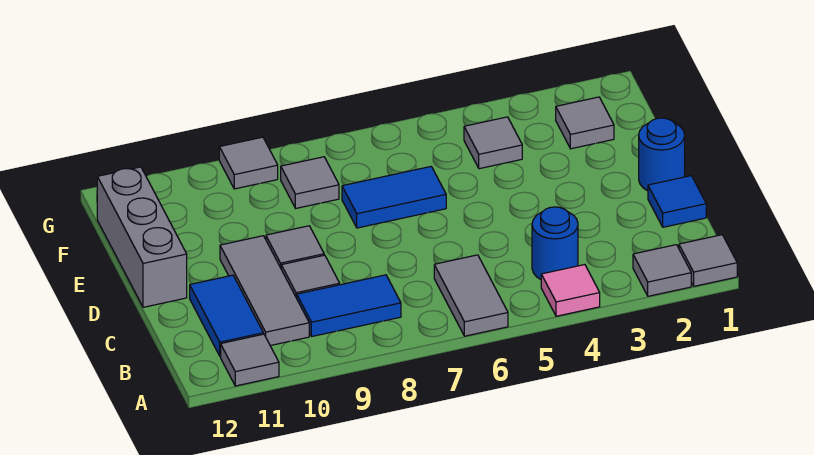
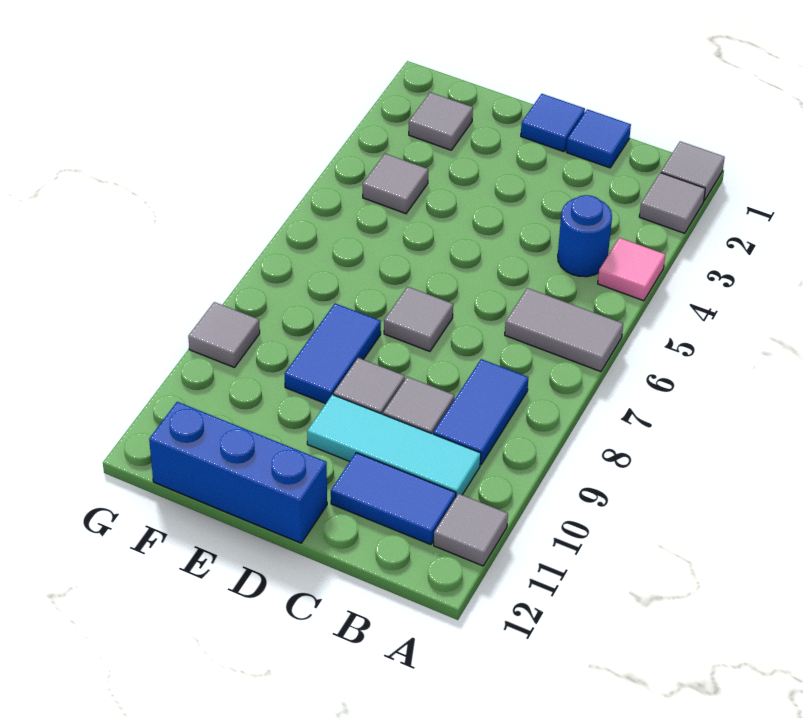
grey tile B10:D10 level 1 -> cyan tile B10:D10 level 1
blue round brick D1 level 1 -> blue tile D1 level 1
grey brick D12:F12 level 1 -> blue brick D12:F12 level 1
blue tile E6:E7 level 1 -> blue tile E8:E9 level 1
grey tile F8 level 1 -> grey tile D7 level 1

